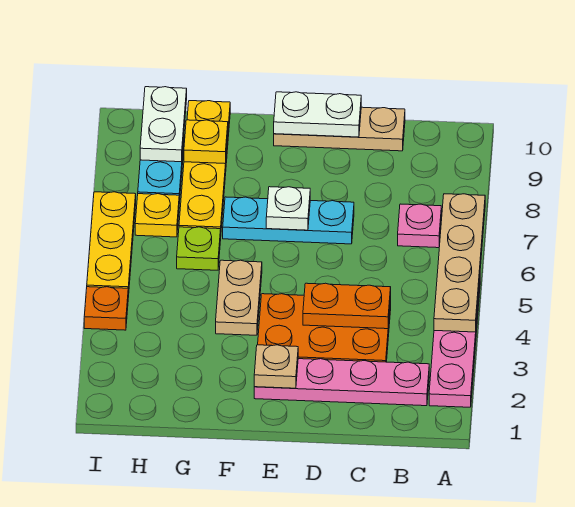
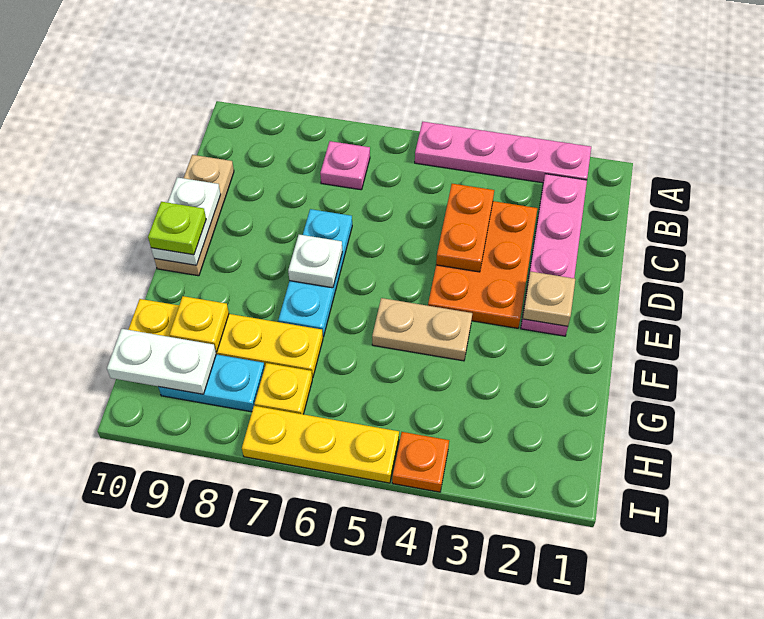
tan plate A4:A7 level 2 -> none
lime plate G6 level 1 -> lime plate E10 level 3

